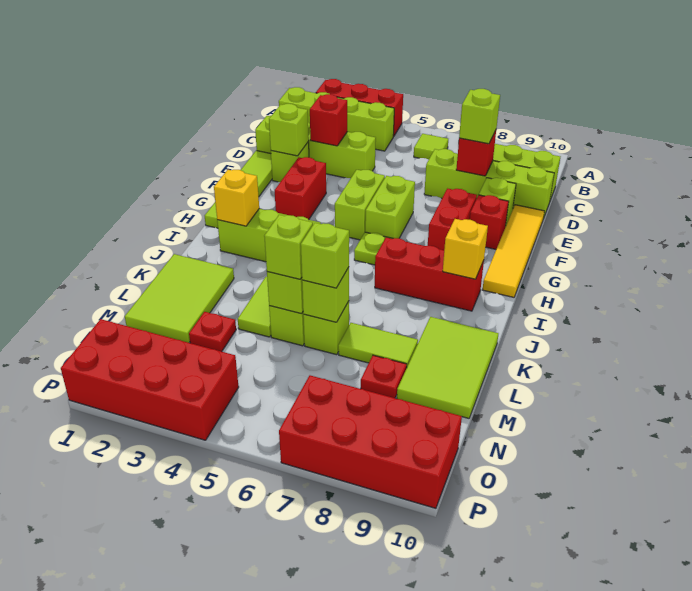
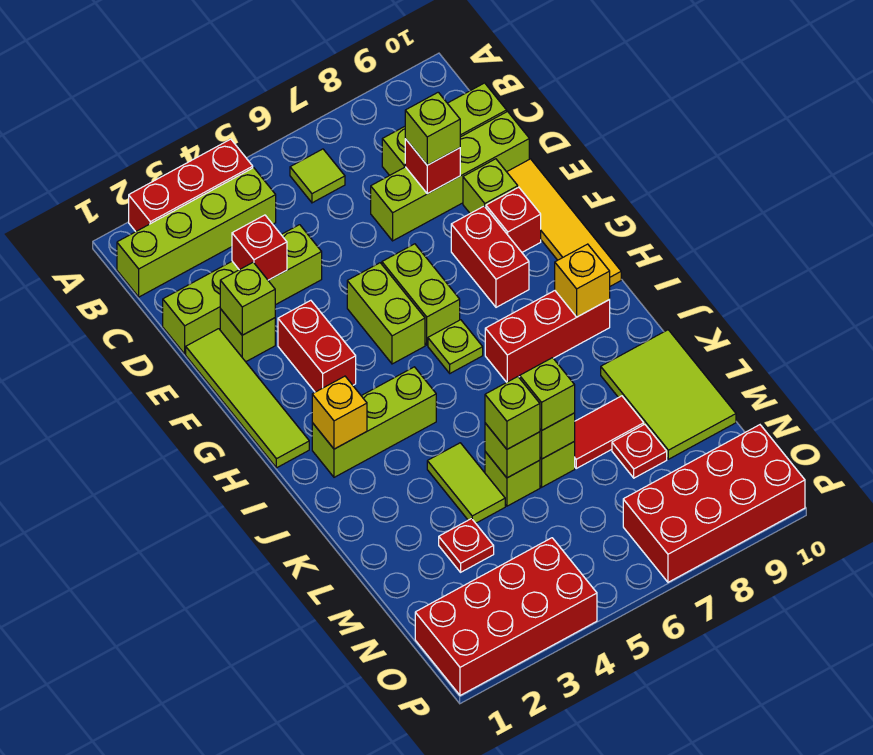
lime tile K1:M2 level 1 -> none
lime tile L7:L8 level 1 -> red tile L7:L8 level 1

